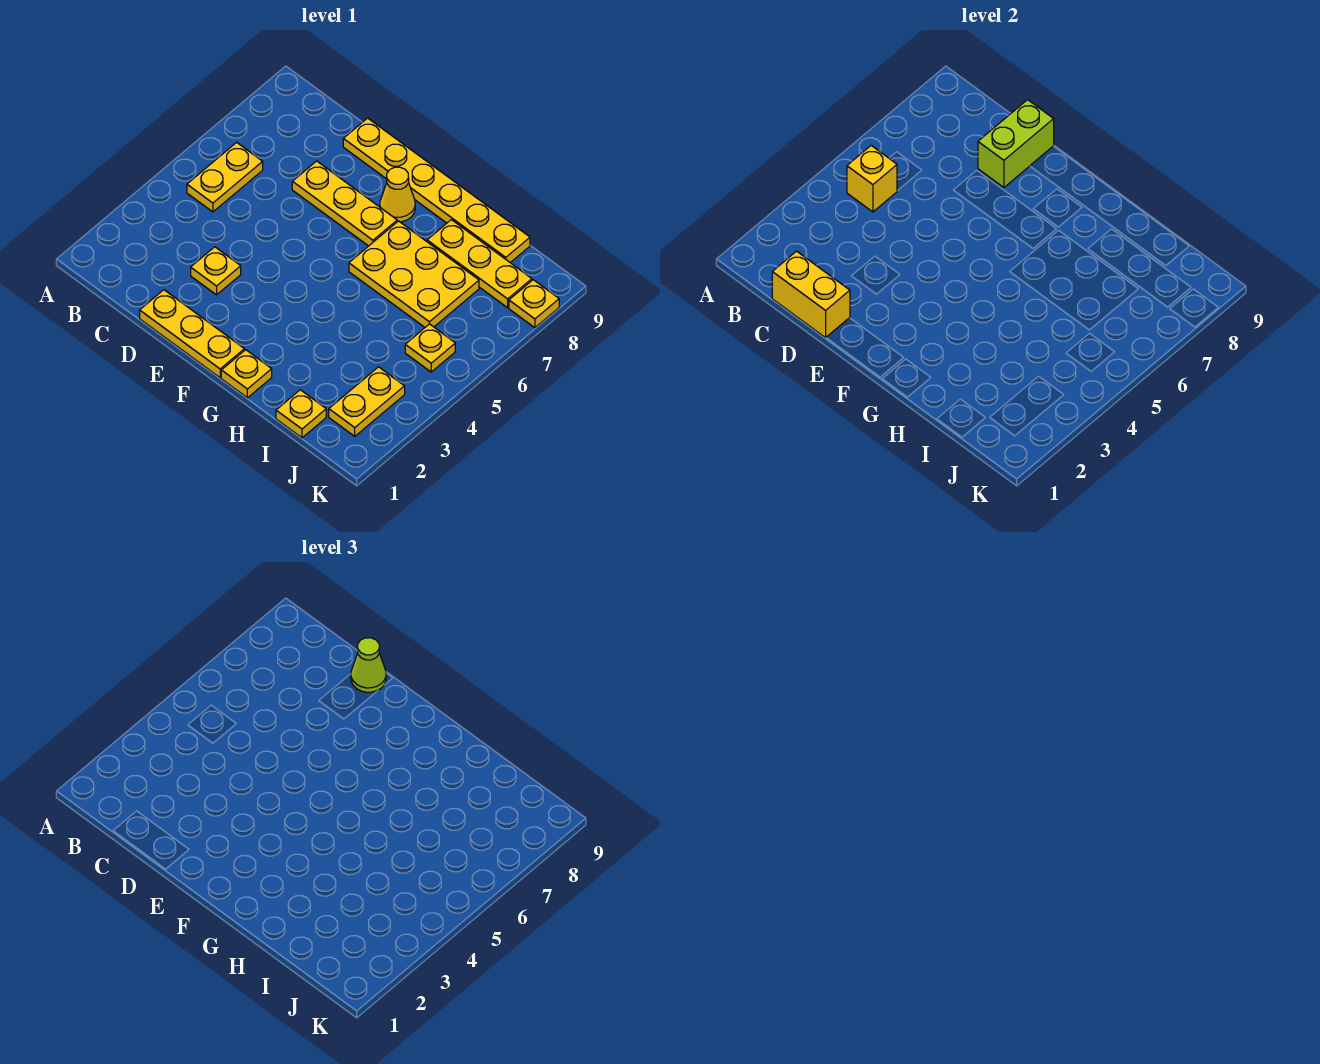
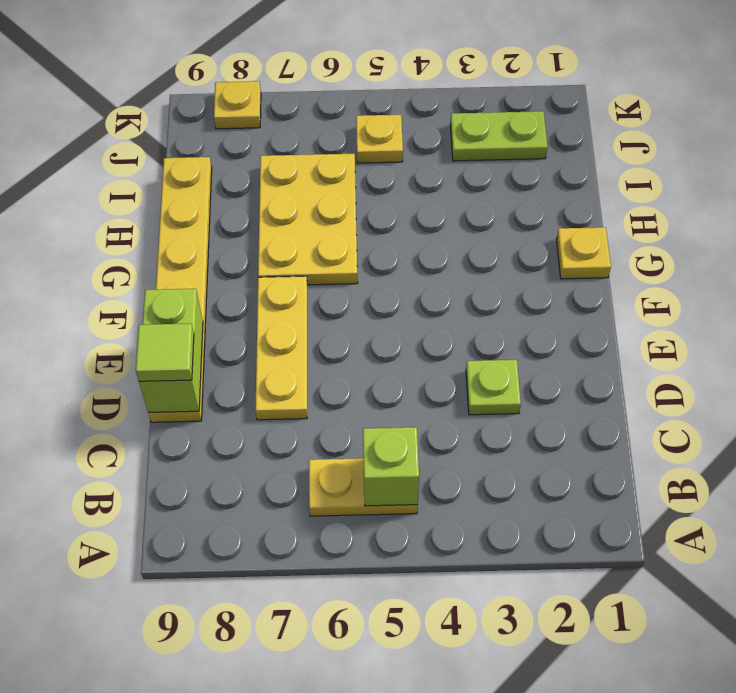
yellow brick B5 level 2 -> lime brick B5 level 2
yellow brick C1:D1 level 2 -> none
yellow plate D1:F1 level 1 -> none
yellow plate D3 level 1 -> lime plate D3 level 1
lime brick D8:D9 level 2 -> lime brick D9:E9 level 2
lime cone D9 level 3 -> lime tile D9 level 3
yellow cone F8 level 1 -> none
yellow plate H8:J8 level 1 -> none
yellow plate I1 level 1 -> none
yellow plate J2:J3 level 1 -> lime plate J2:J3 level 1

